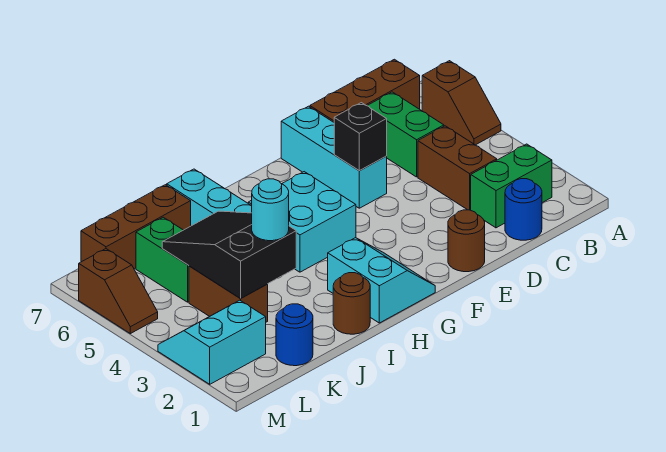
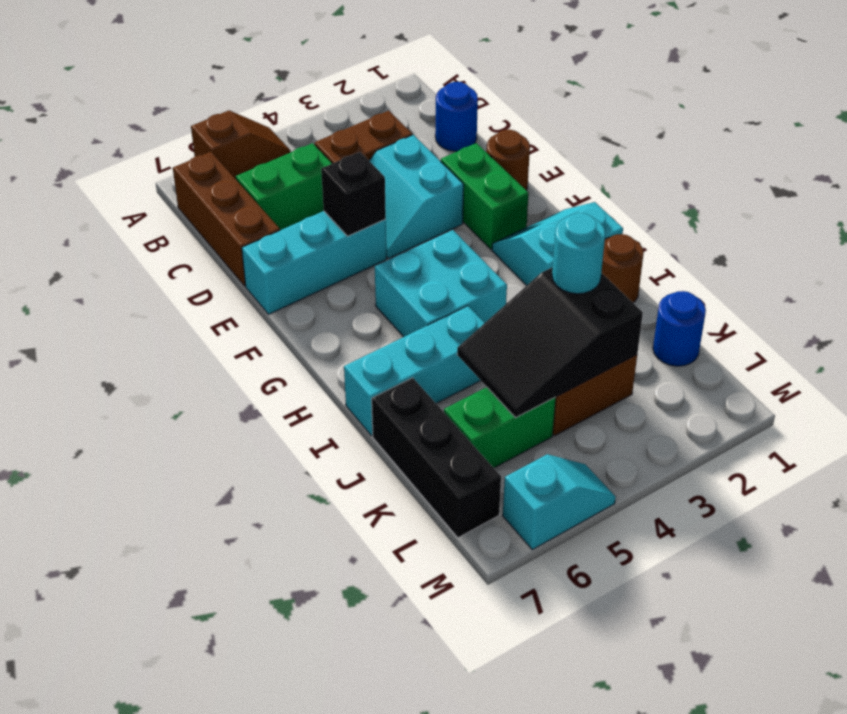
green brick B2:C2 level 1 -> green brick E2:F2 level 1
brown brick J7:L7 level 1 -> black brick J7:L7 level 1
cyan slope L2:M3 level 1 top 2 -> cyan slope D3:E4 level 1 top 3
brown slope M5:M6 level 1 top 6 -> cyan slope M5:M6 level 1 top 6

